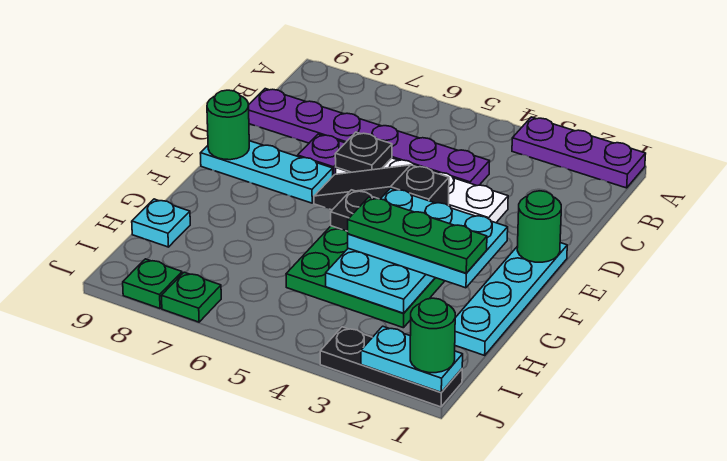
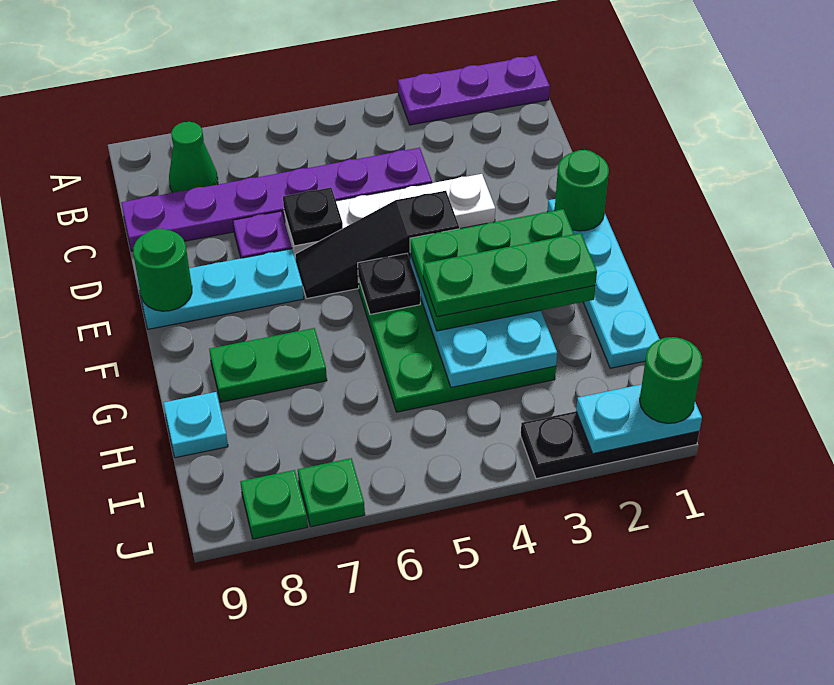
none -> green cone B8 level 1
cyan plate F2:G4 level 3 -> green plate F2:G4 level 3
none -> green plate G7:G8 level 1

